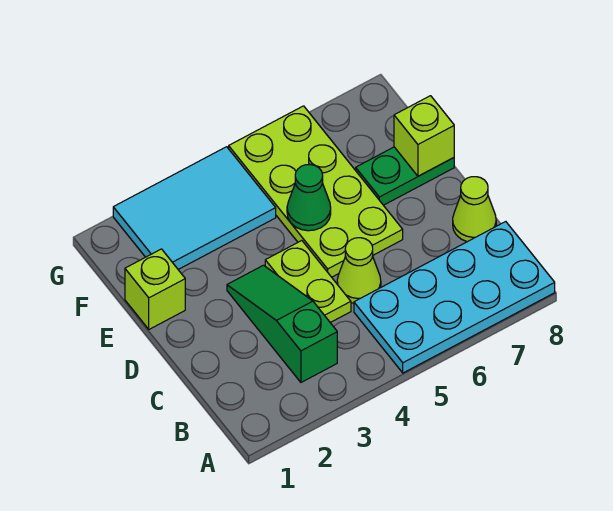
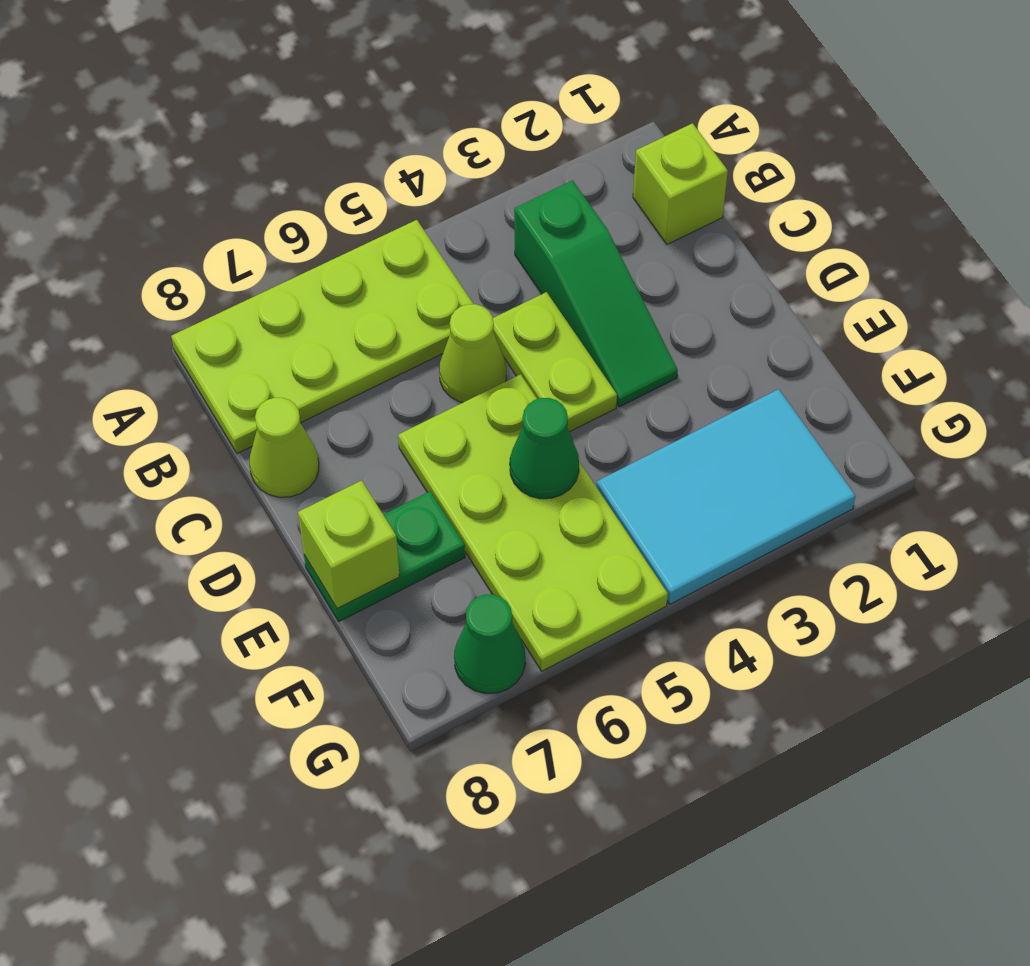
cyan plate A5:B8 level 1 -> lime plate A5:B8 level 1
lime brick E1 level 1 -> lime brick B1 level 1
none -> green cone G7 level 1

